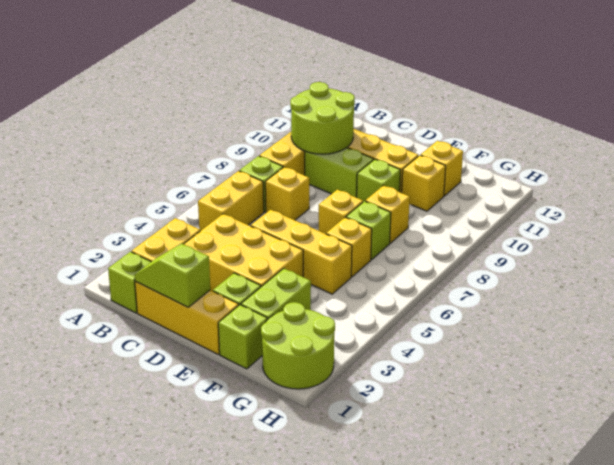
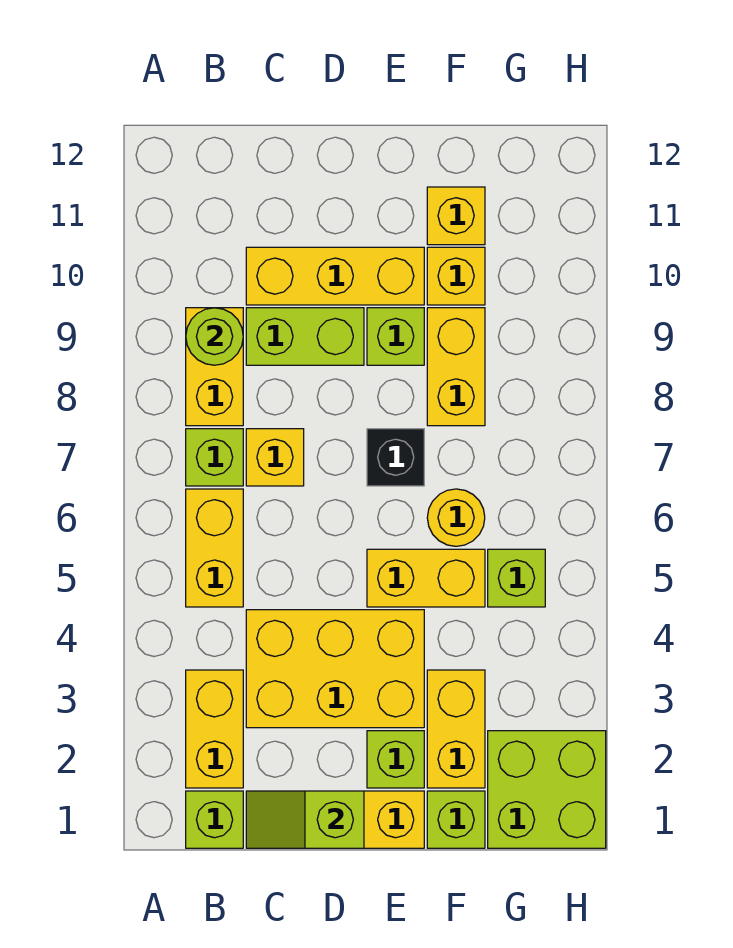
lime round brick B9:C10 level 2 -> lime round brick B9 level 2
yellow brick D5:F5 level 1 -> yellow brick E5:F5 level 1
yellow brick E7 level 1 -> black brick E7 level 1
lime brick F2:F3 level 1 -> yellow brick F2:F3 level 1
yellow brick F6 level 1 -> yellow round brick F6 level 1
lime brick F7 level 1 -> lime brick G5 level 1
yellow brick F8 level 1 -> yellow brick F8:F9 level 1
lime round brick G1:H2 level 1 -> lime brick G1:H2 level 1

